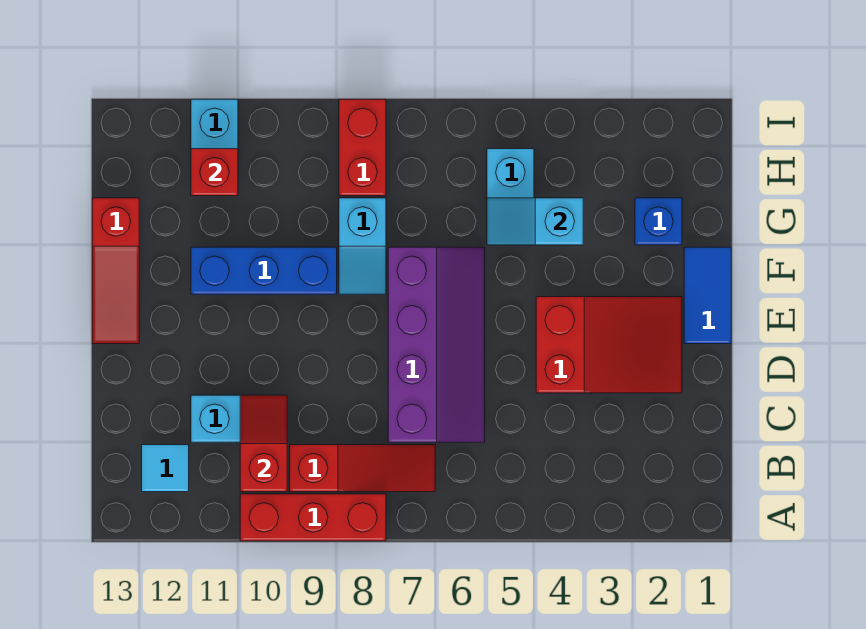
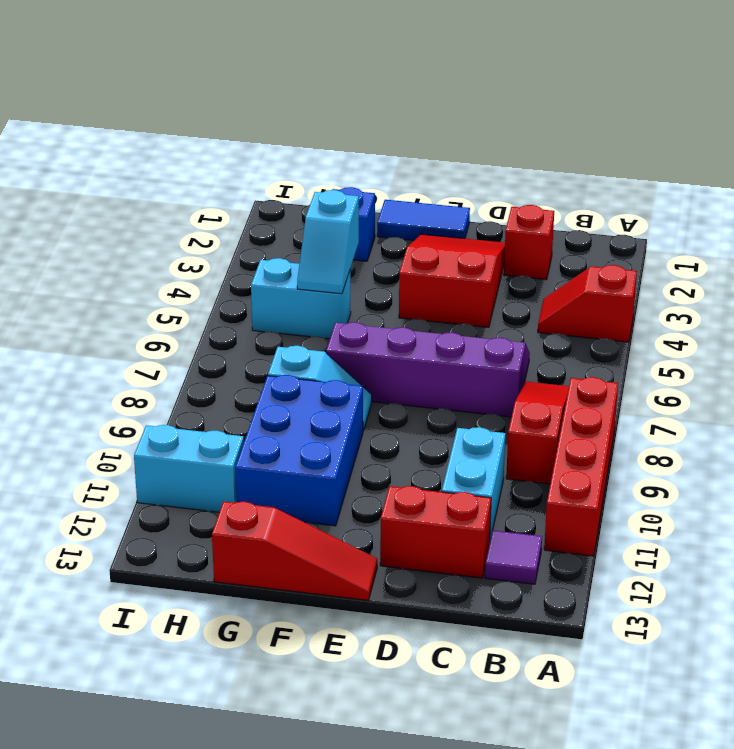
red brick A8:A10 level 1 -> red brick A8:A11 level 1
red slope B10:C10 level 2 top B -> red slope A4:B4 level 1 top A
cyan tile B12 level 1 -> purple tile B12 level 1
blue brick F9:F11 level 1 -> blue brick F9:G11 level 1
red brick H8:I8 level 1 -> red brick C12:D12 level 1
red brick H11 level 2 -> red brick C2 level 1

